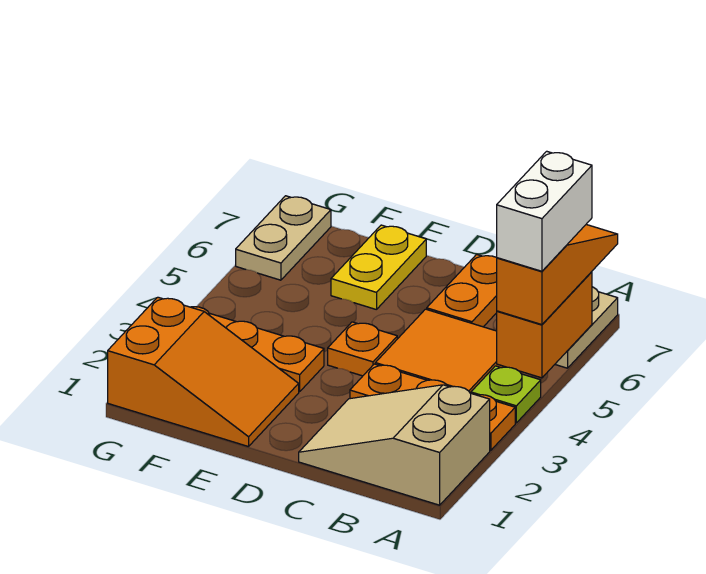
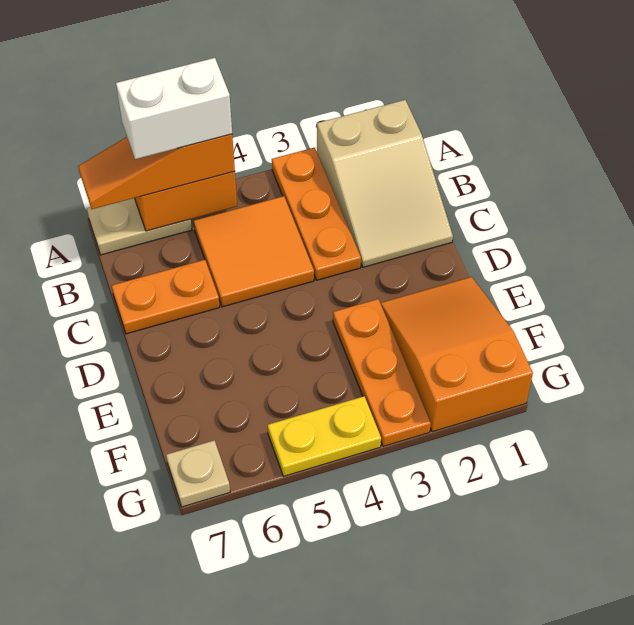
lime plate A4 level 1 -> none
orange plate D4 level 1 -> none
yellow plate E6:E7 level 1 -> yellow plate G4:G5 level 1
tan plate G6:G7 level 1 -> tan plate G7 level 1

